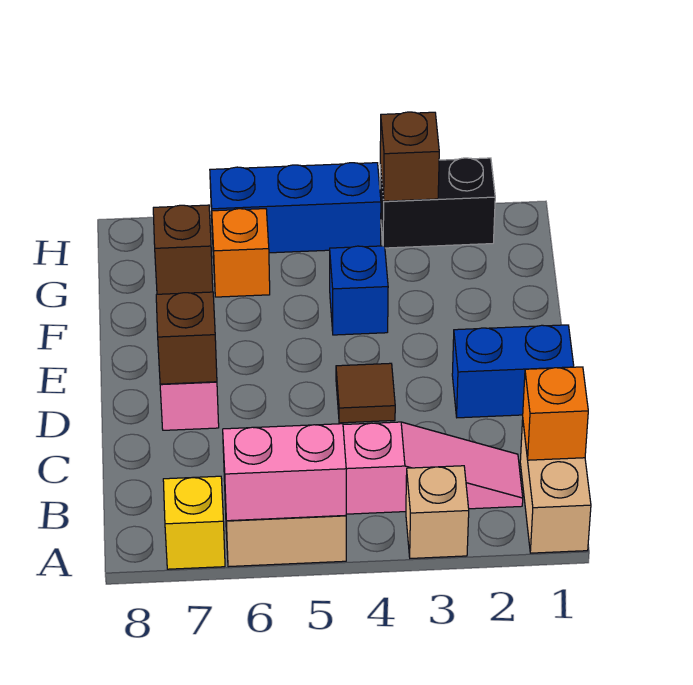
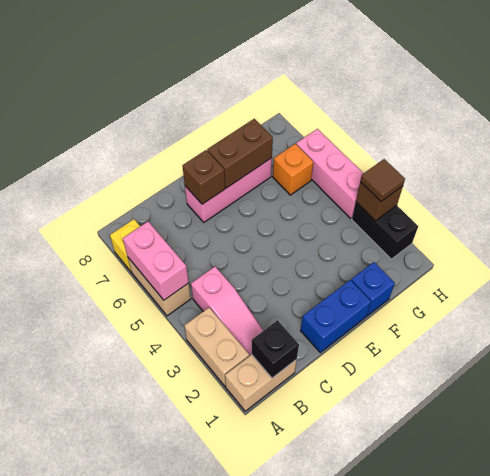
tan brick A3 level 1 -> tan brick A2:A3 level 1
orange brick B1 level 2 -> black brick B1 level 2
blue brick D1:D2 level 1 -> blue brick D1:E1 level 1
brown tile D4 level 1 -> brown tile H3 level 3
blue brick F4 level 1 -> blue brick F1 level 1
brown brick F7 level 2 -> brown brick E7:F7 level 2
blue brick H4:H6 level 1 -> pink brick H4:H6 level 1

